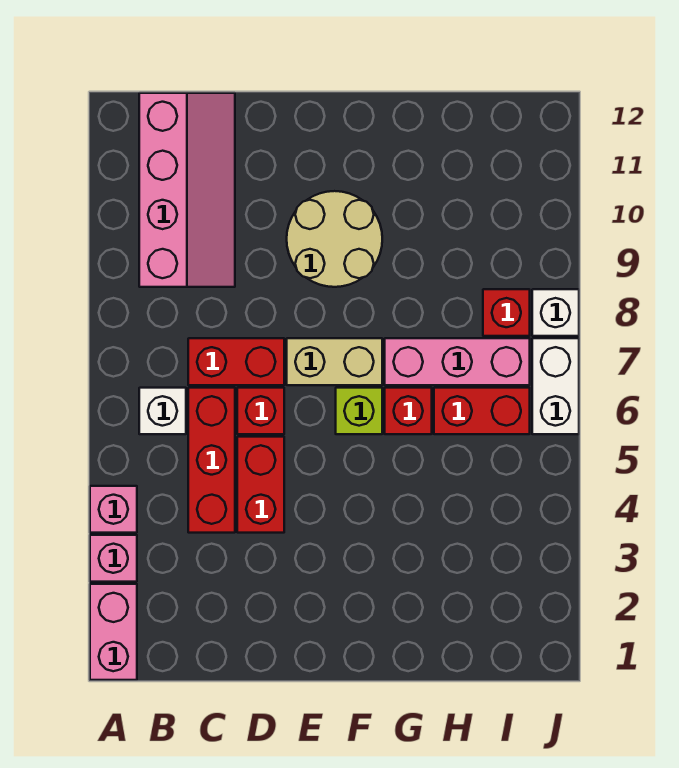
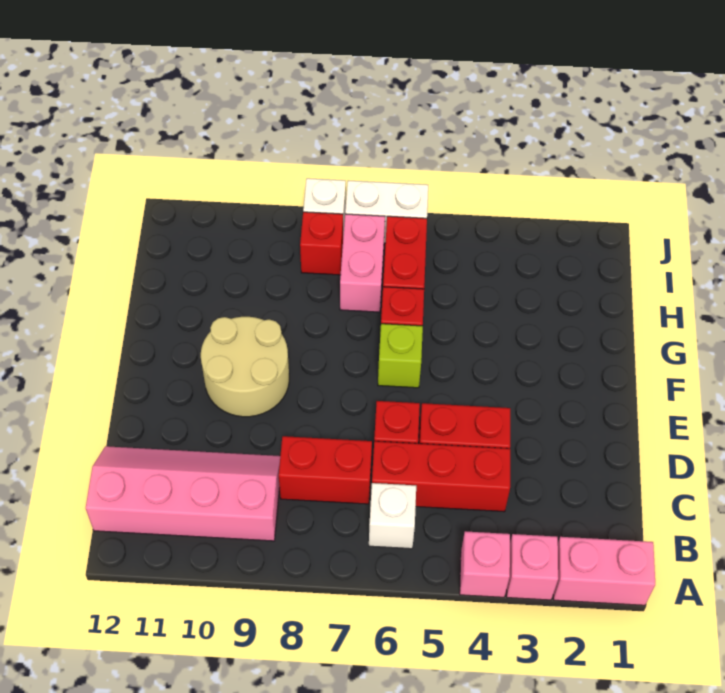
red brick C7:D7 level 1 -> red brick C7:C8 level 1
tan brick E7:F7 level 1 -> none
pink brick G7:I7 level 1 -> pink brick H7:I7 level 1

